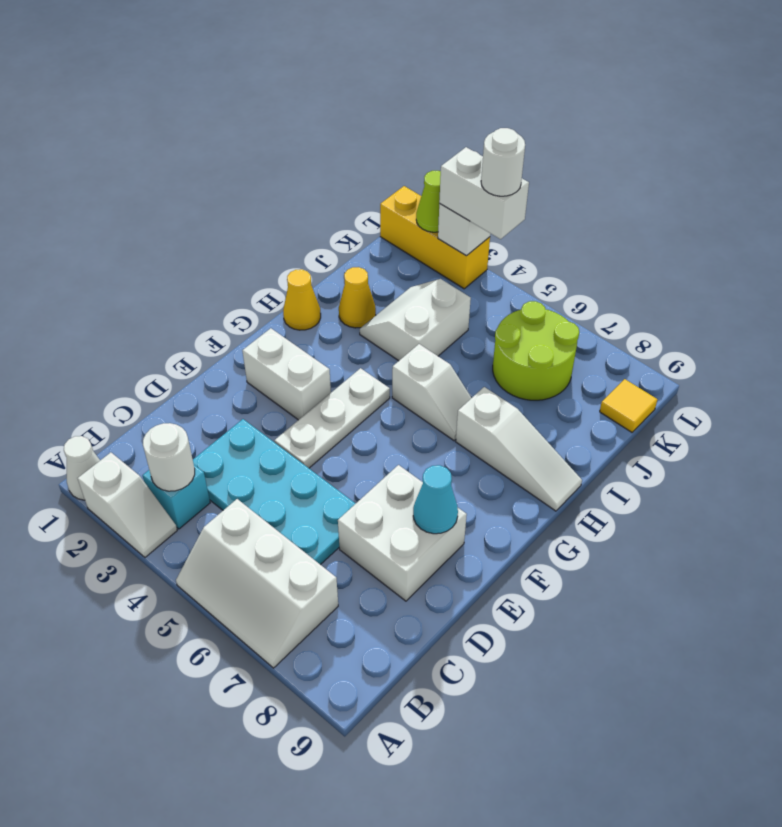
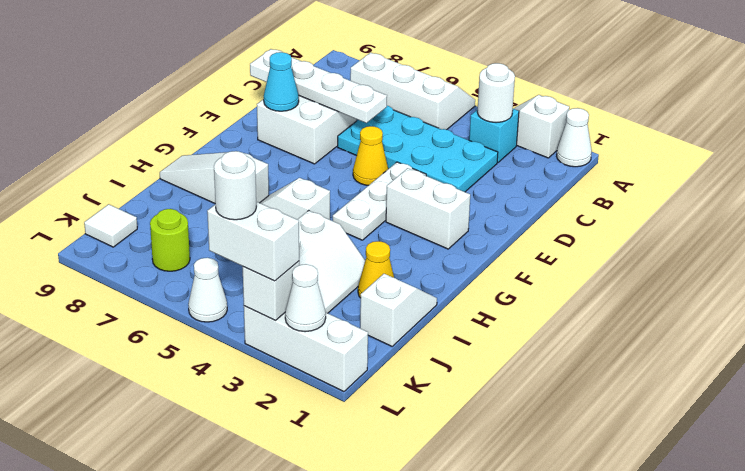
none -> white plate D6:D9 level 2
yellow cone H1 level 1 -> yellow cone E5 level 1
none -> white slope I1:J1 level 1 top J
lime round brick J6:K7 level 1 -> lime round brick K7 level 1
yellow tile K9 level 1 -> white tile K9 level 1
yellow brick L1:L3 level 1 -> white brick L1:L3 level 1
lime cone L2 level 2 -> white cone L2 level 2
none -> white cone L5 level 1

